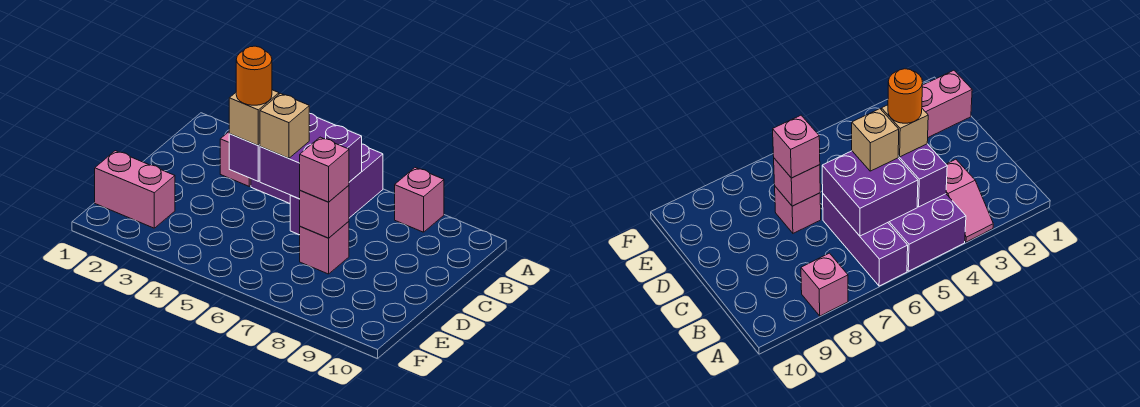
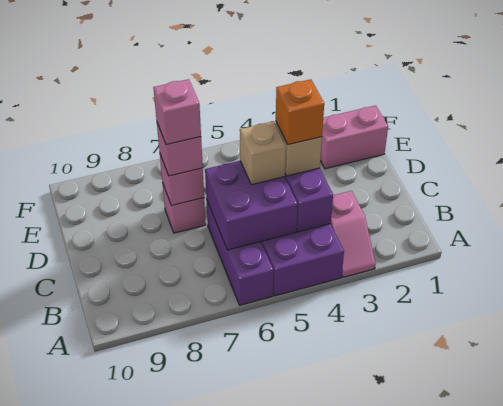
pink brick A8 level 1 -> pink brick D7 level 4
orange round brick C4 level 4 -> orange brick C4 level 4

